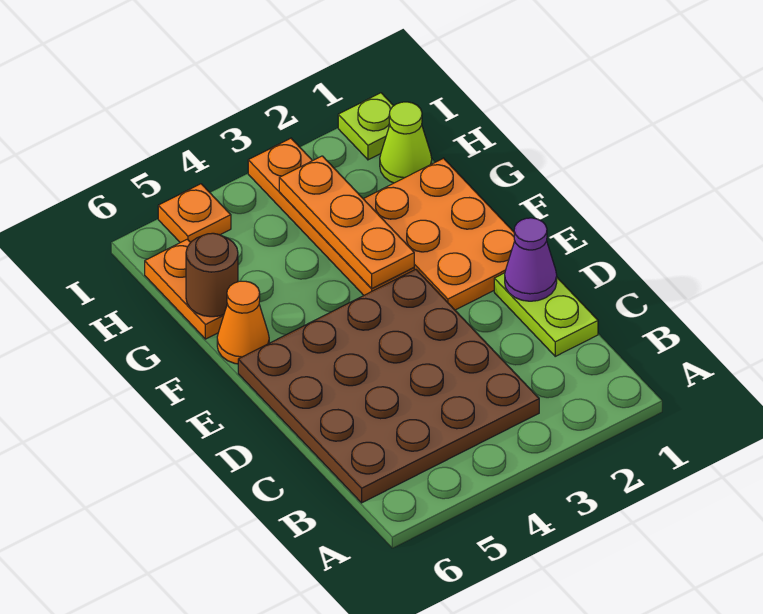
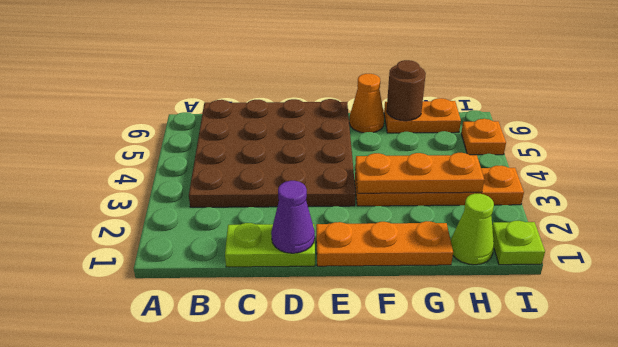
orange plate E1:G2 level 1 -> orange plate E1:G1 level 1

